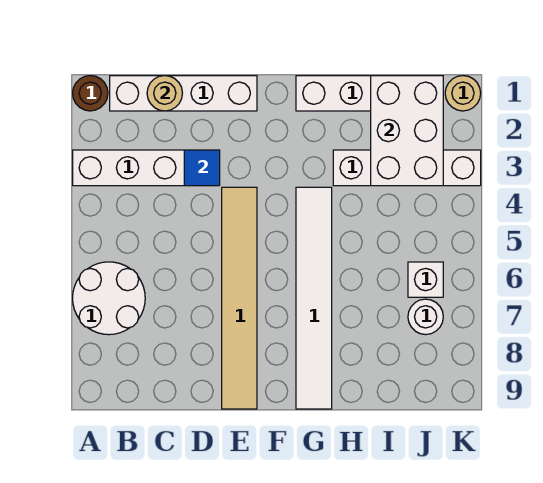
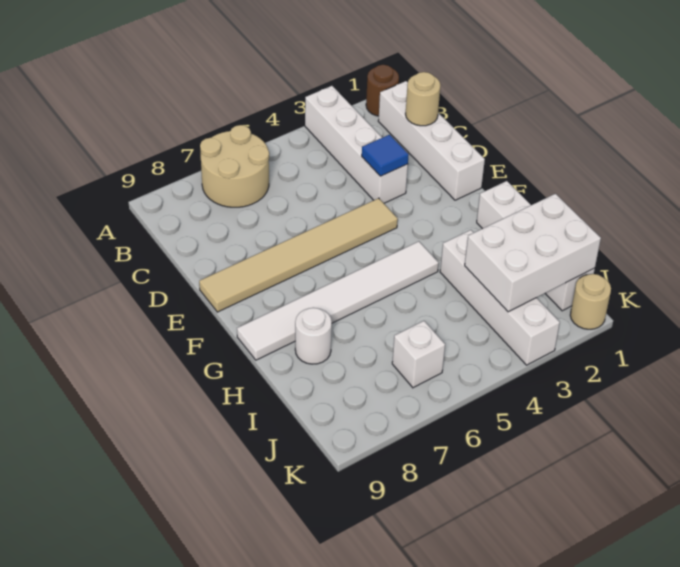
white round brick A6:B7 level 1 -> tan round brick A6:B7 level 1
white round brick J7 level 1 -> white round brick H8 level 1

